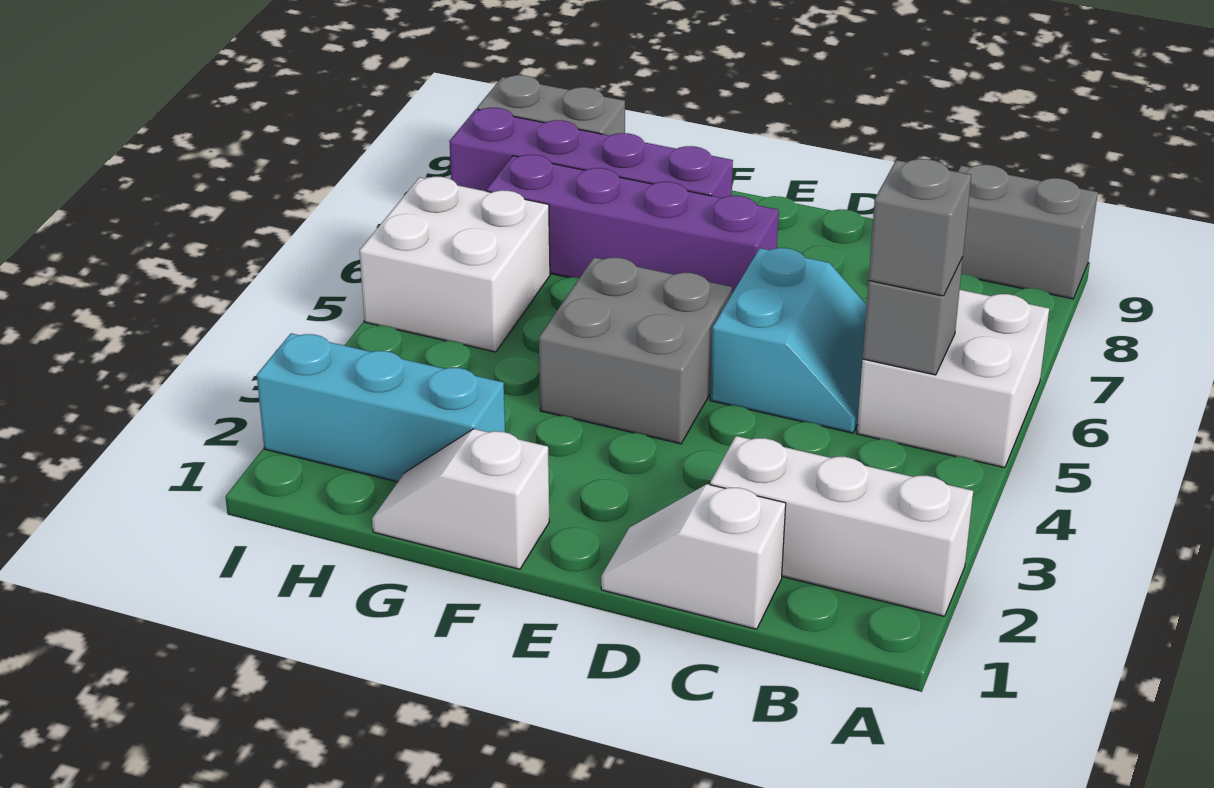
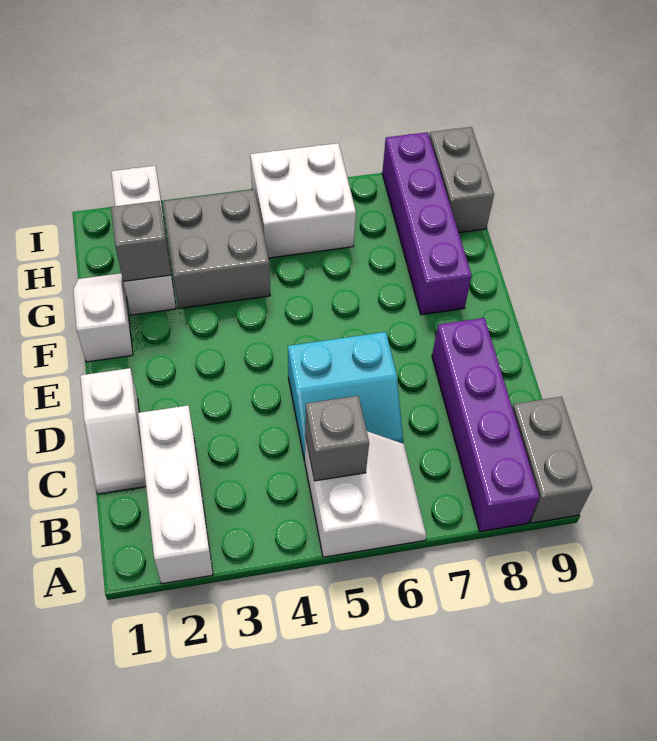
white brick A5:B6 level 1 -> white slope A5:B6 level 1 top 5
grey brick B5 level 3 -> grey brick G2 level 2
white slope C1:D1 level 1 top C -> white slope C1:D1 level 1 top D
grey brick E4:F5 level 1 -> grey brick G3:H4 level 1
purple brick E7:H7 level 1 -> purple brick A8:D8 level 1
cyan brick G2:I2 level 1 -> white brick G2:I2 level 1

